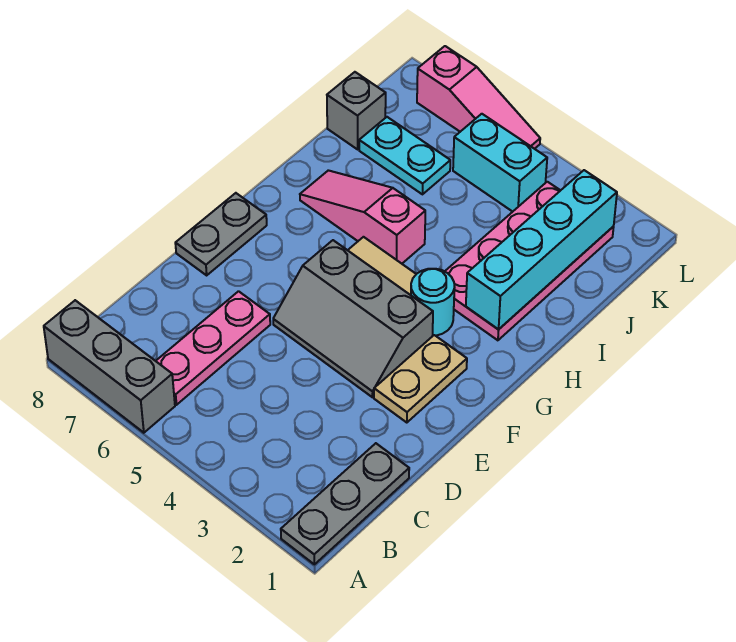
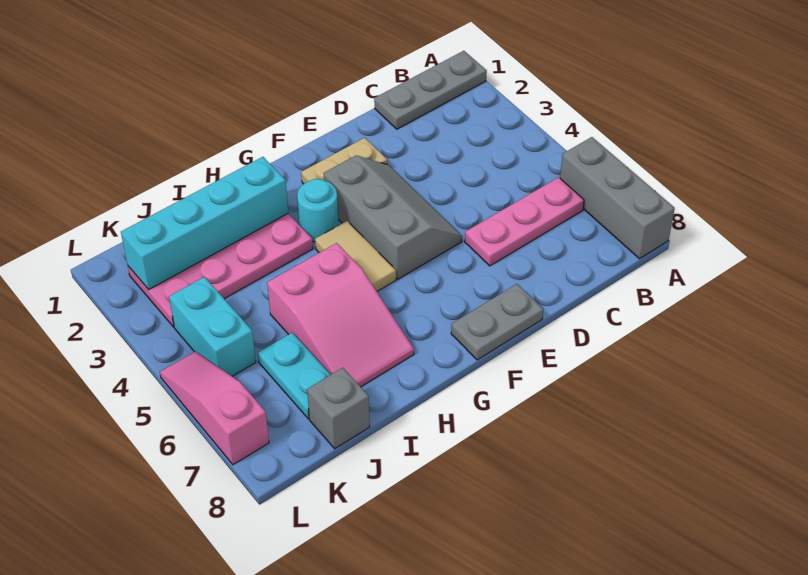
pink slope H5:H7 level 1 top 5 -> pink slope H5:I7 level 1 top 5

